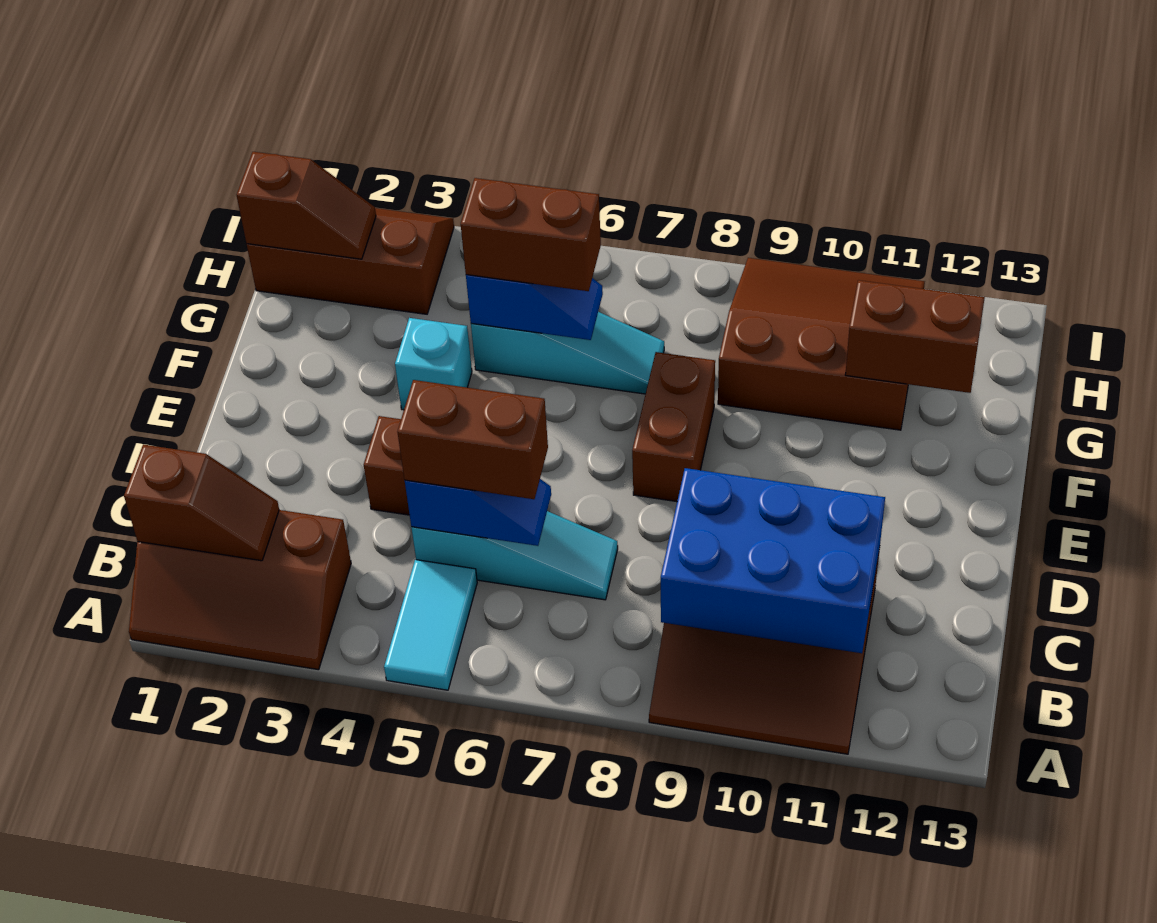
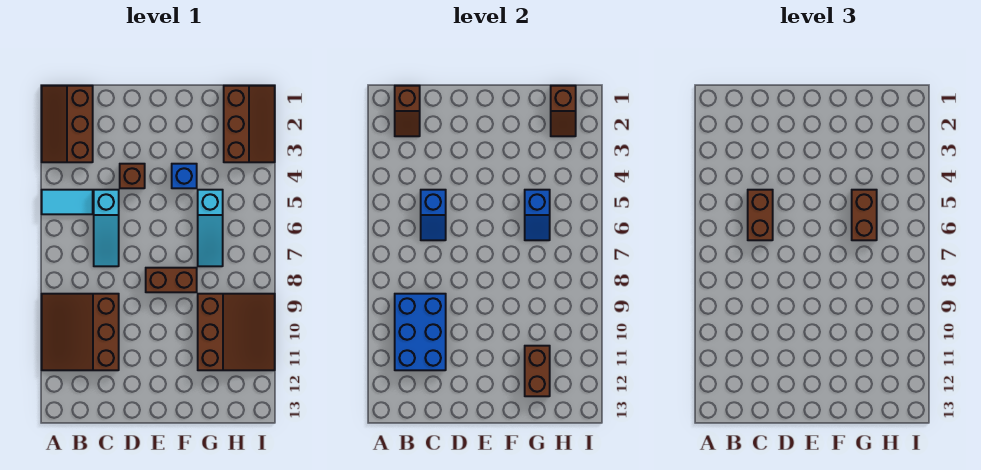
cyan brick F4 level 1 -> blue brick F4 level 1

